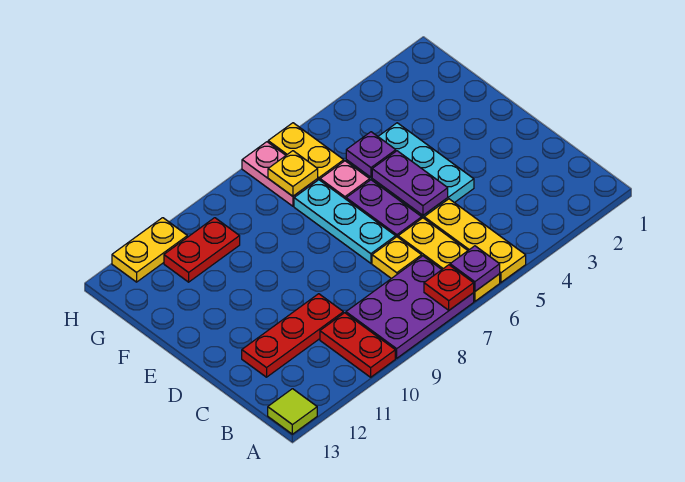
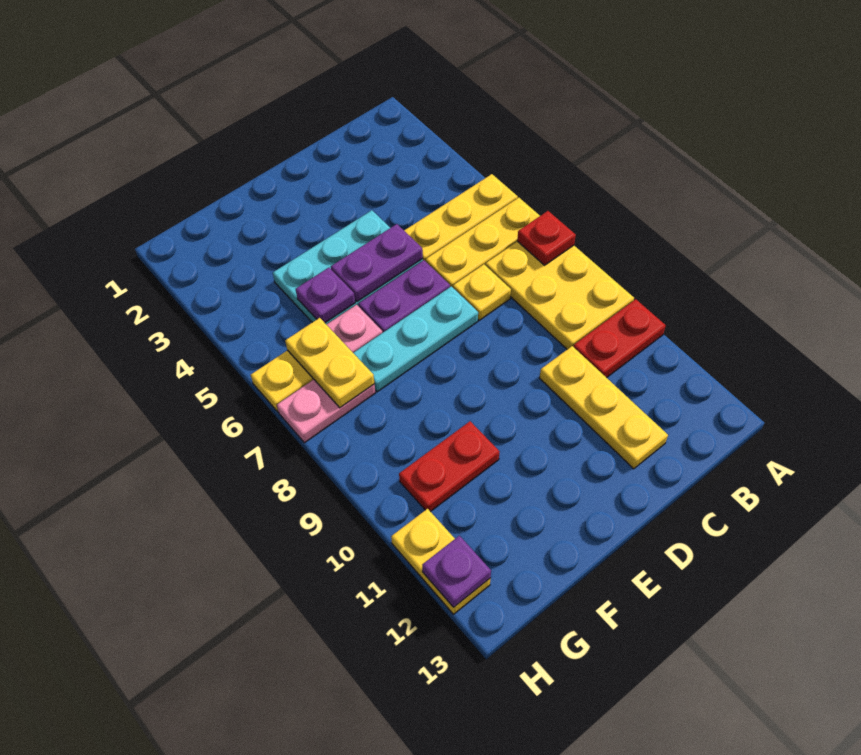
purple plate A6 level 2 -> purple plate H12 level 2
purple plate A7:B9 level 1 -> yellow plate A7:B9 level 1
lime tile A13 level 1 -> none
red plate C10:C12 level 1 -> yellow plate C10:C12 level 1
yellow plate G7 level 2 -> yellow plate G6:G7 level 2
red plate G10:G11 level 1 -> red plate F10:G10 level 1

